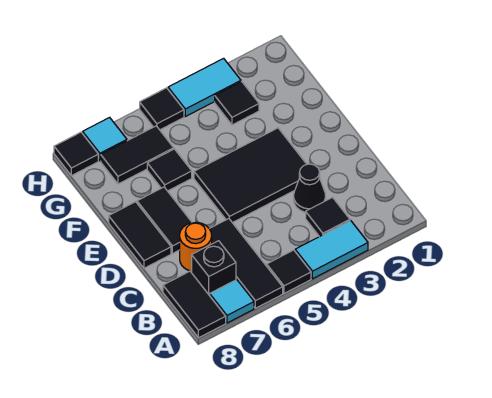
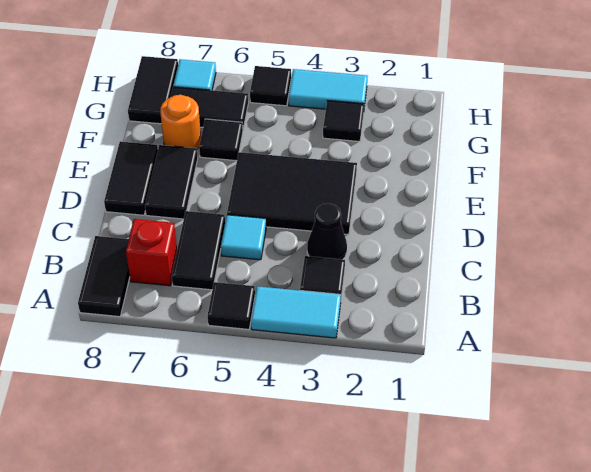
black tile A6:C6 level 1 -> black tile B6:C6 level 1
cyan tile A7 level 1 -> cyan tile C5 level 1
black brick B7 level 1 -> red brick B7 level 1
orange round brick C7 level 1 -> orange round brick F7 level 1
black tile H8 level 1 -> black tile G8:H8 level 1

